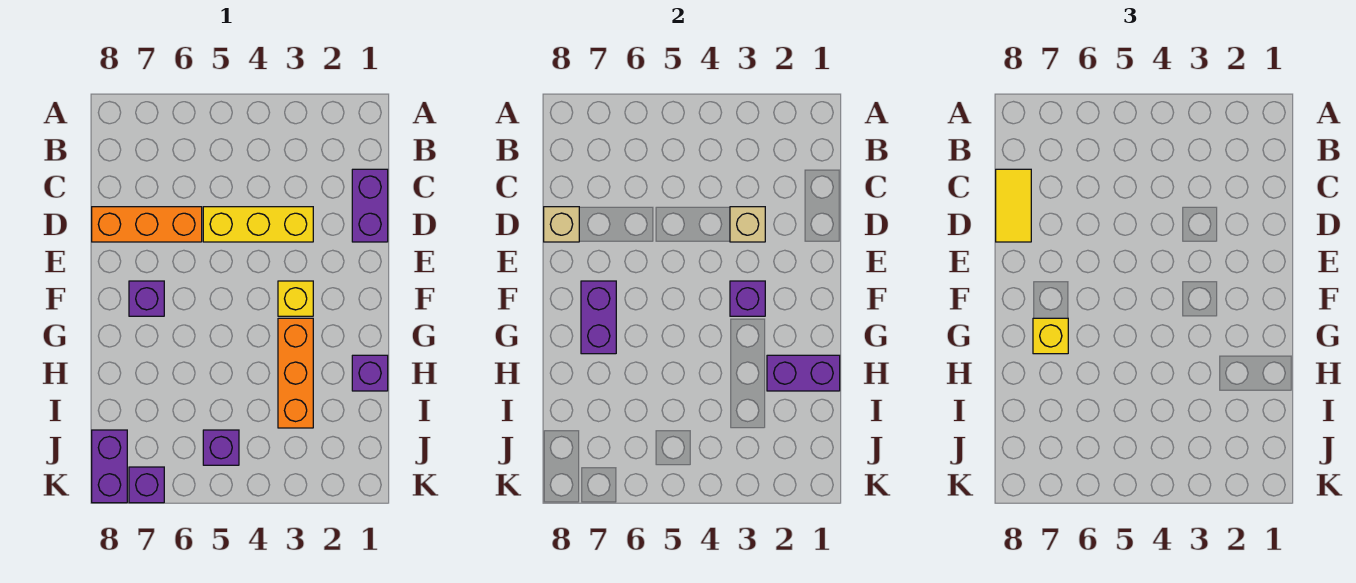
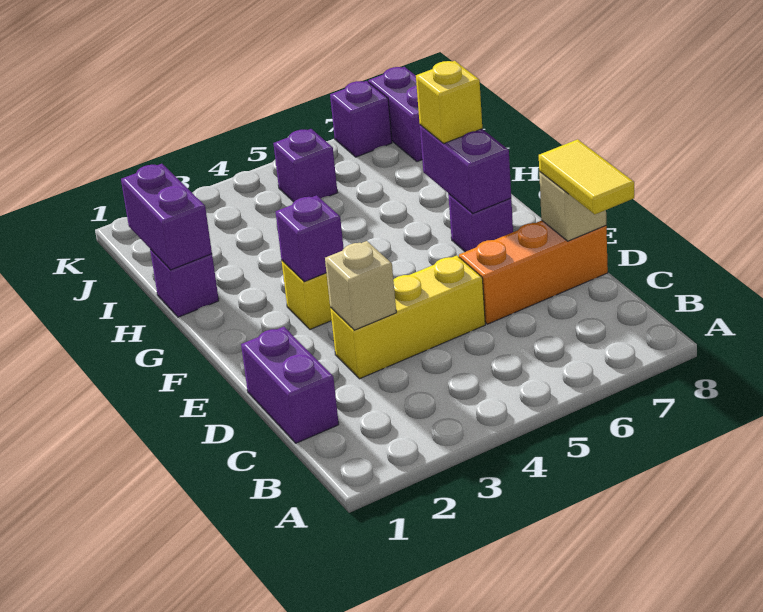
orange brick G3:I3 level 1 -> none
purple brick H1:H2 level 2 -> purple brick H1:I1 level 2

